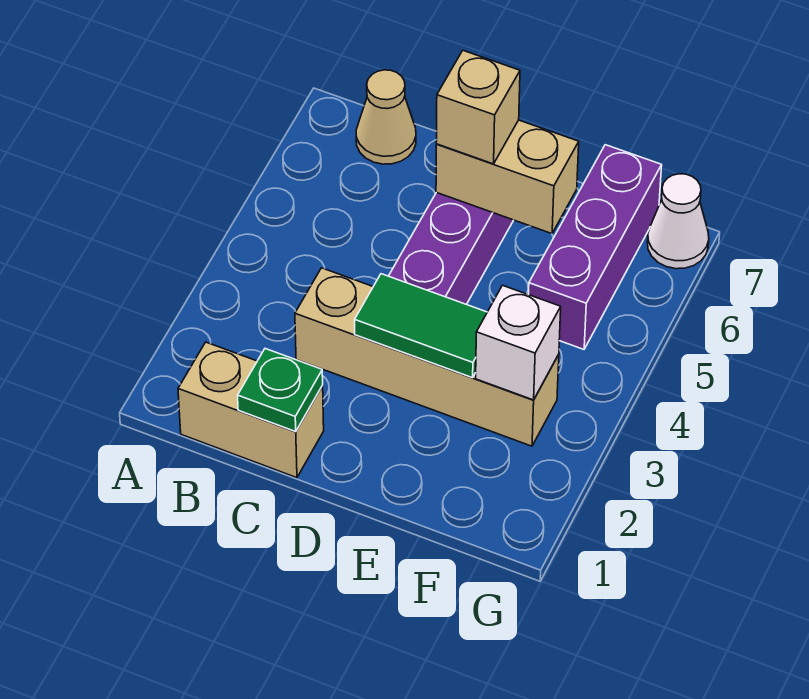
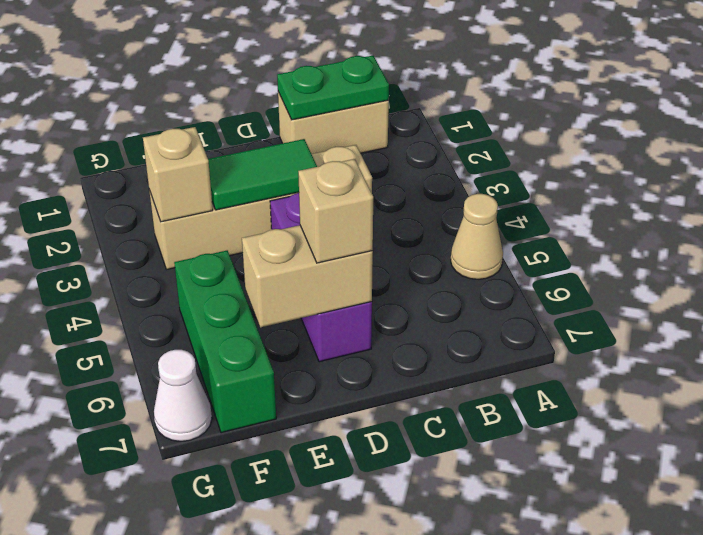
tan cone B7 level 1 -> tan cone A5 level 1
green plate C1 level 2 -> green plate B1:C1 level 2
white brick F3 level 2 -> tan brick F3 level 2
purple brick F5:F7 level 1 -> green brick F5:F7 level 1

